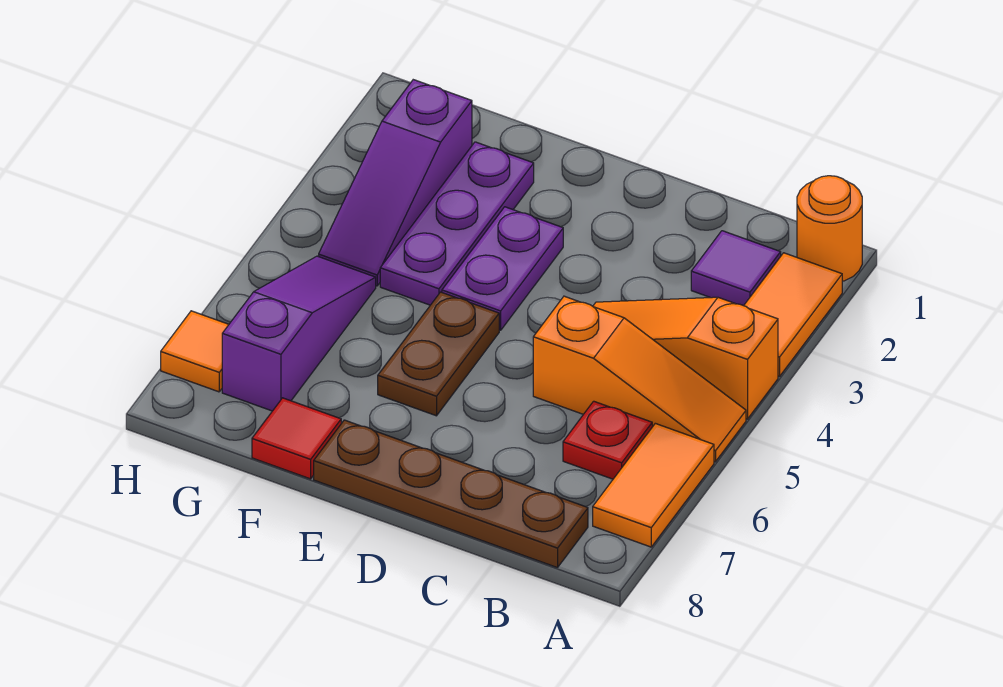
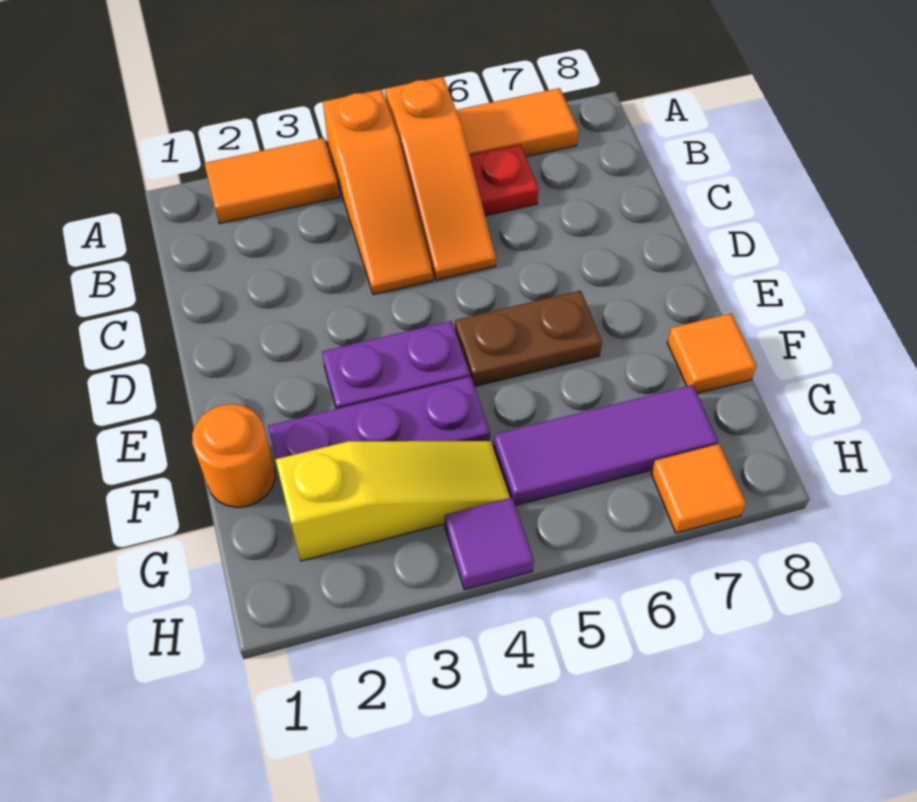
orange round brick A1 level 1 -> orange round brick F1 level 1
orange slope A5:C5 level 1 top C -> orange slope A5:C5 level 1 top A
purple tile B2 level 1 -> purple tile H4 level 1
brown plate B8:E8 level 1 -> none
red tile F8 level 1 -> orange tile F8 level 1
purple slope G2:G4 level 1 top 2 -> yellow slope G2:G4 level 1 top 2
purple slope G5:G7 level 1 top 7 -> purple tile G5:G7 level 1

